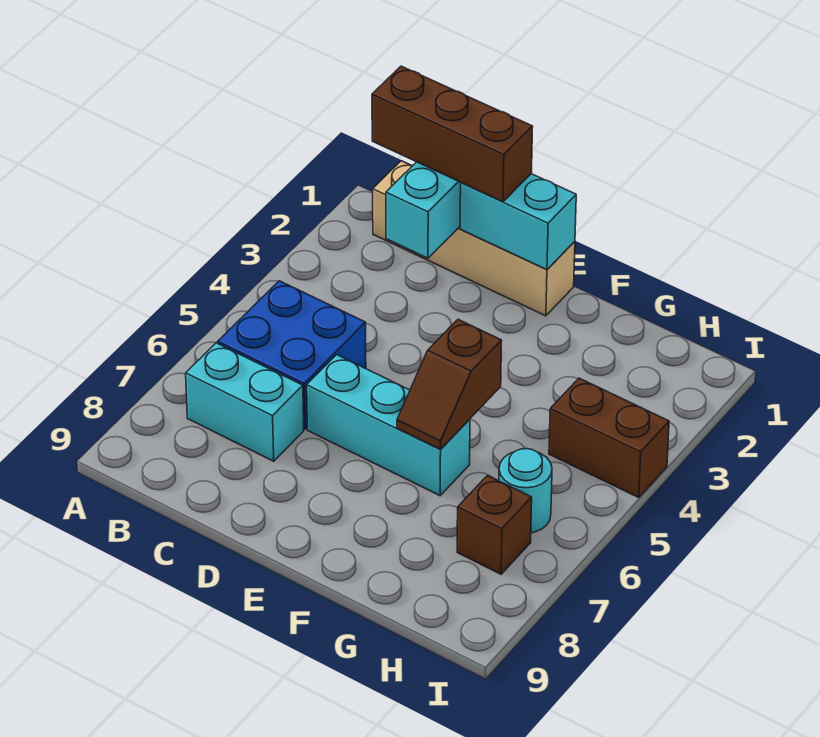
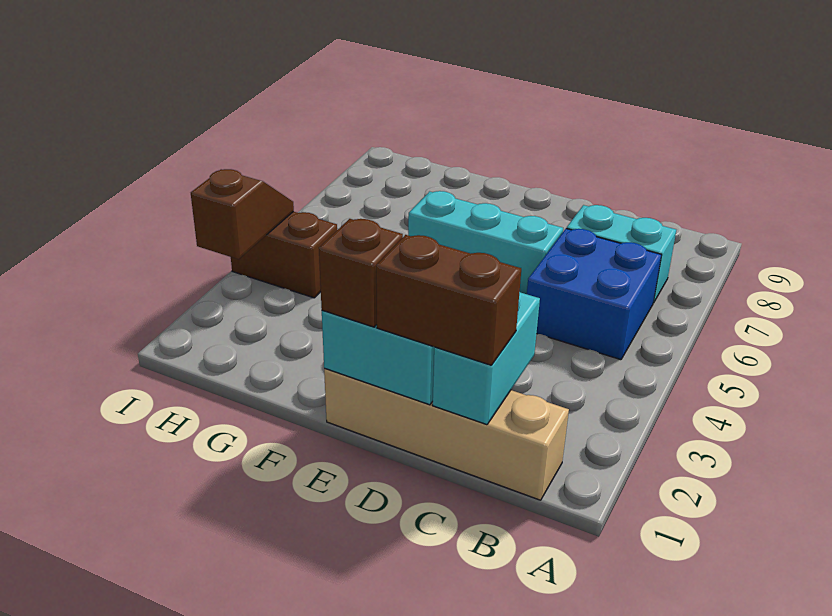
brown brick B1:D1 level 3 -> brown brick C1:D1 level 3
brown slope F5:F6 level 2 top 5 -> brown slope I3:I4 level 2 top 3
cyan round brick H6 level 1 -> none
brown brick H7 level 1 -> brown brick E1 level 3

